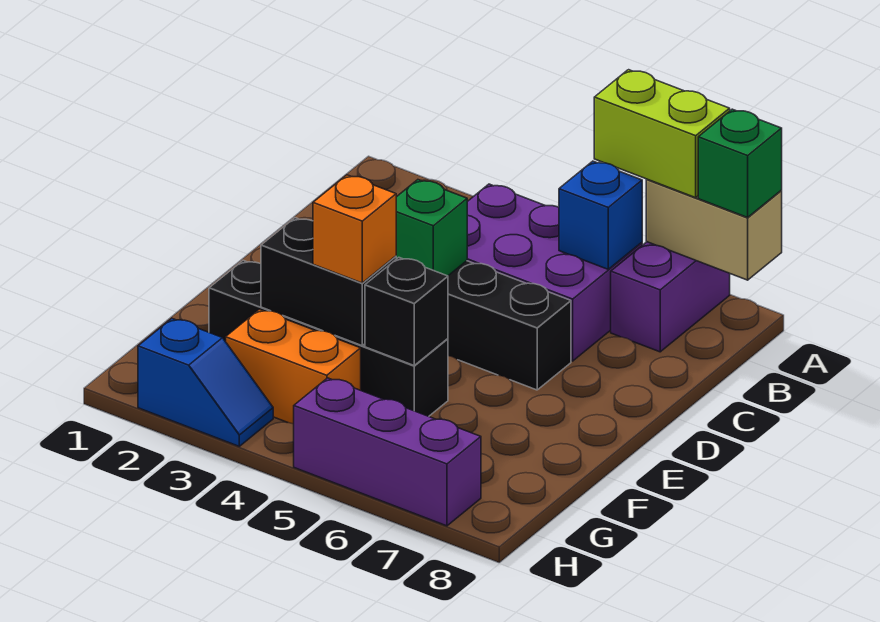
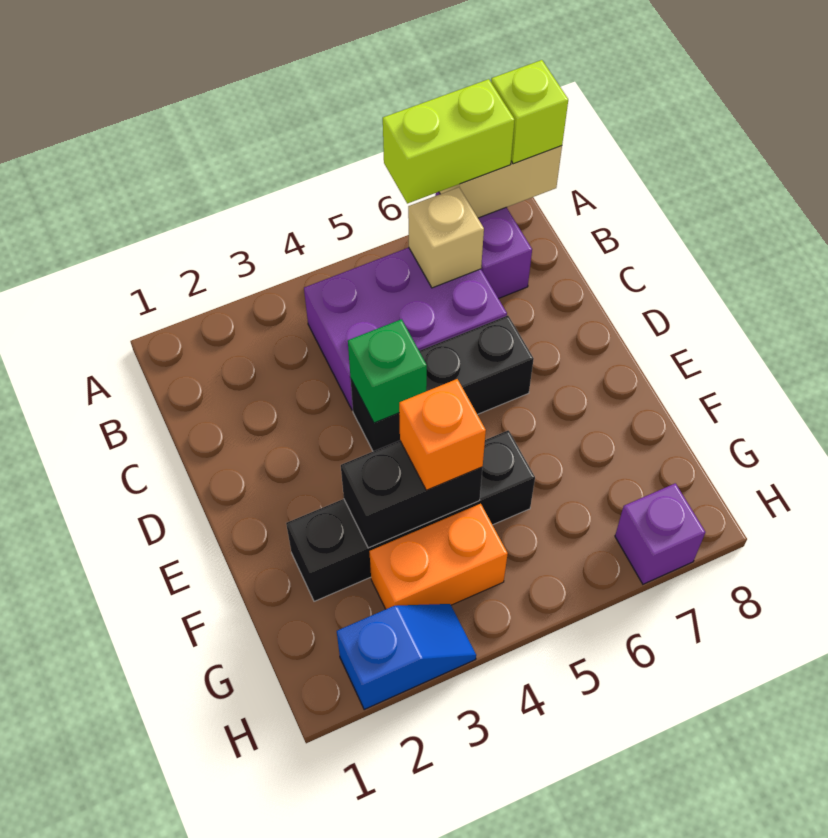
green brick A8 level 3 -> lime brick A8 level 3
blue brick B6 level 2 -> tan brick B6 level 2
black brick F5 level 2 -> none
purple brick H5:H7 level 1 -> purple brick H7 level 1

